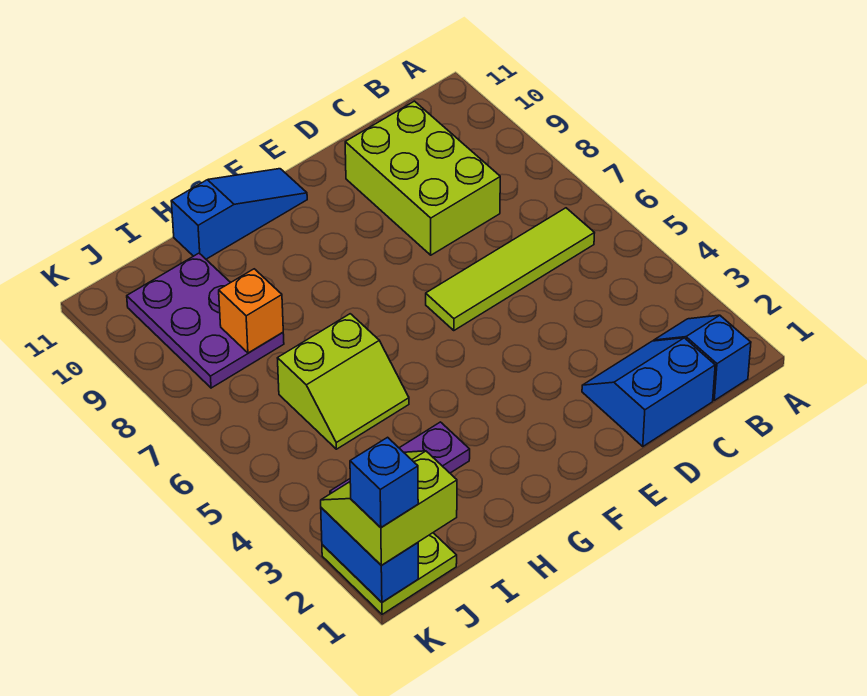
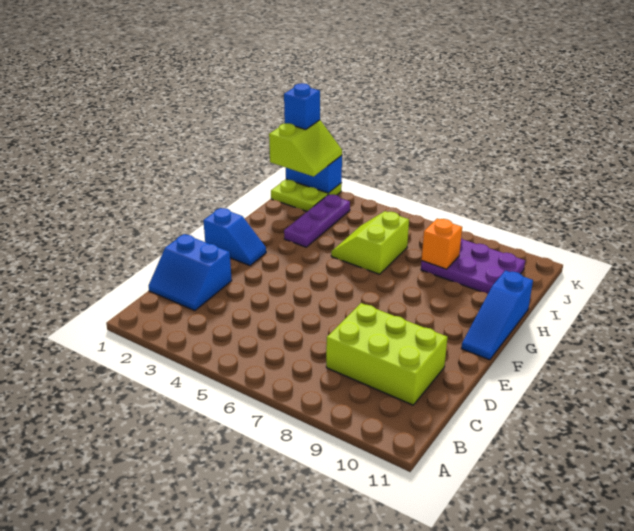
blue slope B1:B2 level 1 top 1 -> blue slope F1:F2 level 1 top 1
lime tile B6:E6 level 1 -> none
blue slope C1:D2 level 1 top 1 -> blue slope C1:D2 level 1 top D

